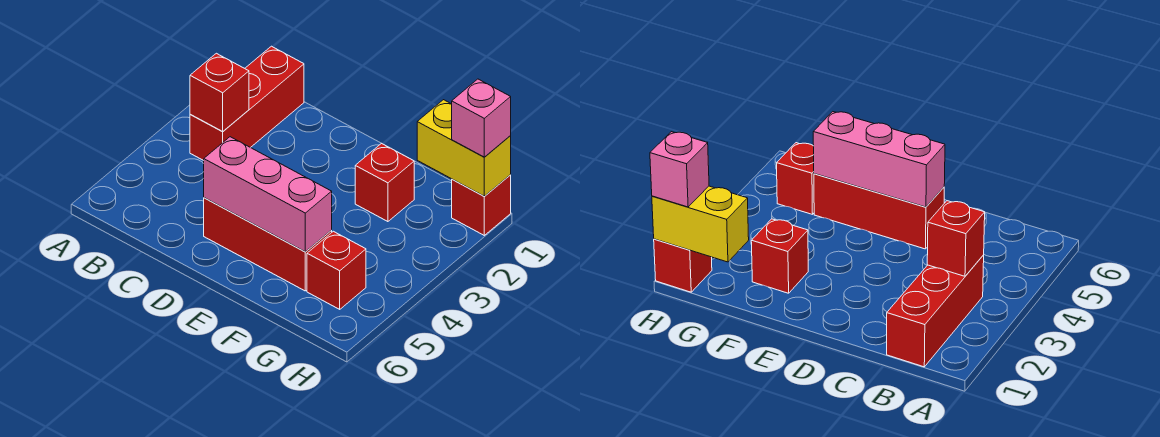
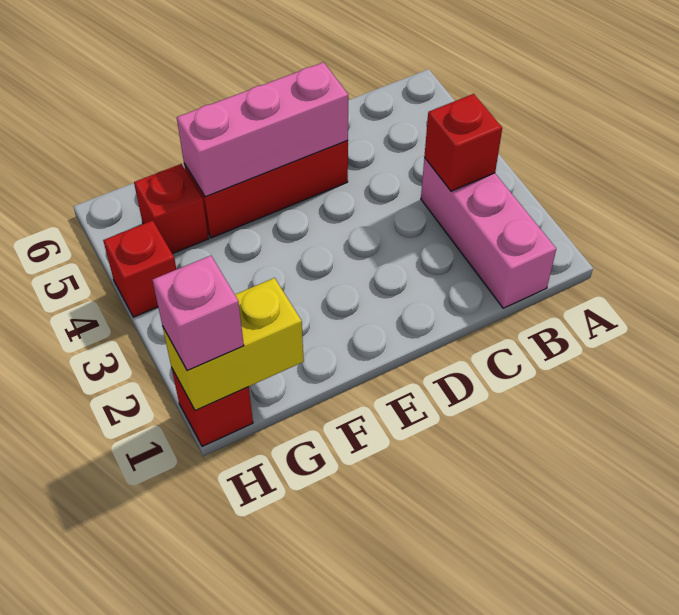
red brick B1:B3 level 1 -> pink brick B1:B3 level 1
red brick F2 level 1 -> red brick H4 level 1

